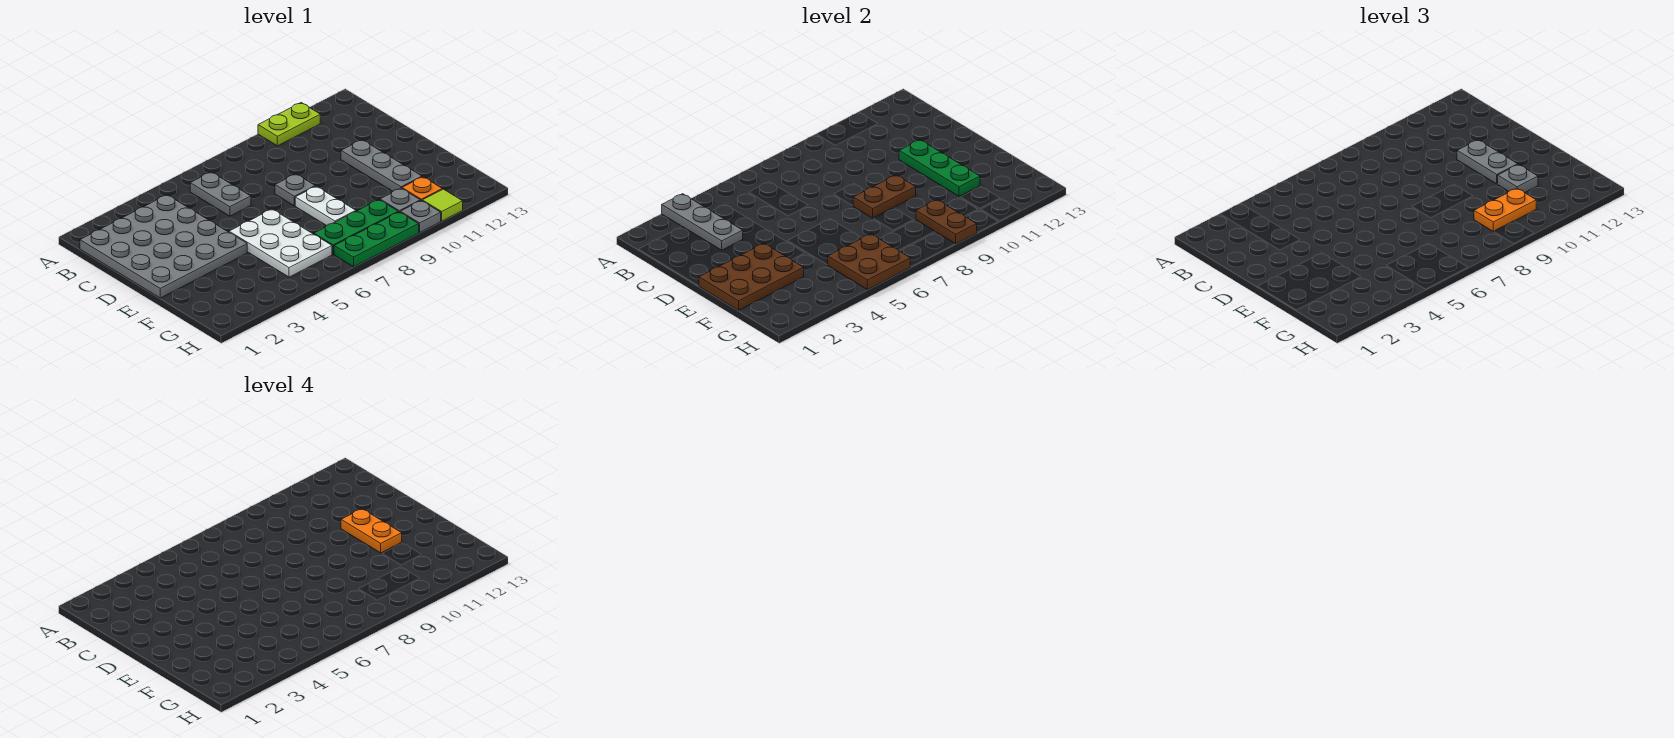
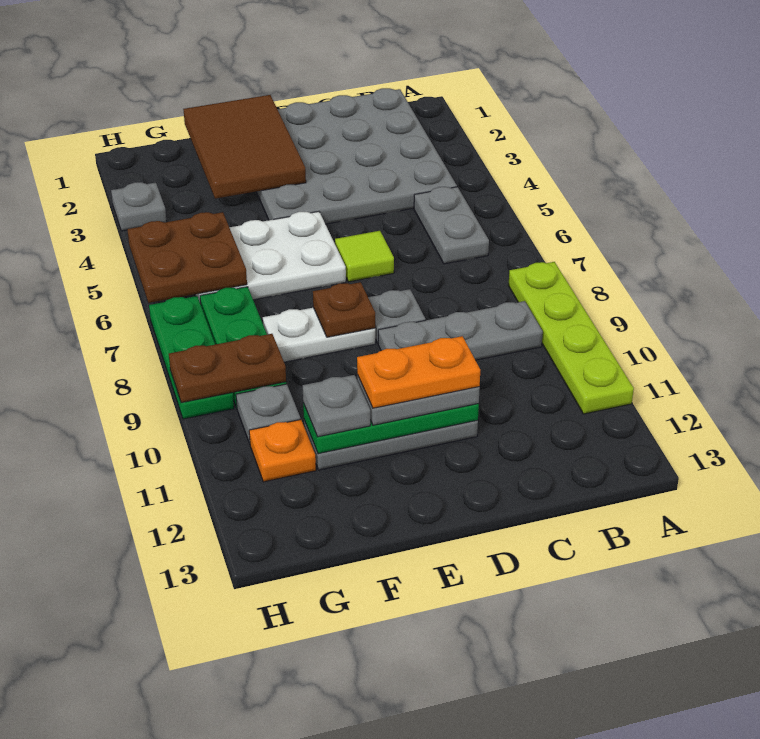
grey plate A3:C3 level 2 -> grey plate B9:D9 level 1
lime plate A10:A11 level 1 -> lime plate A8:A11 level 1
grey plate B6:C6 level 1 -> grey plate B5:B6 level 1
brown plate E1:F3 level 2 -> brown tile E1:F3 level 2
brown plate E8:E9 level 2 -> brown plate E8 level 2
orange plate G9:G10 level 3 -> none
grey plate H10 level 1 -> grey plate H3 level 1
lime tile H11 level 1 -> lime tile D6 level 1

